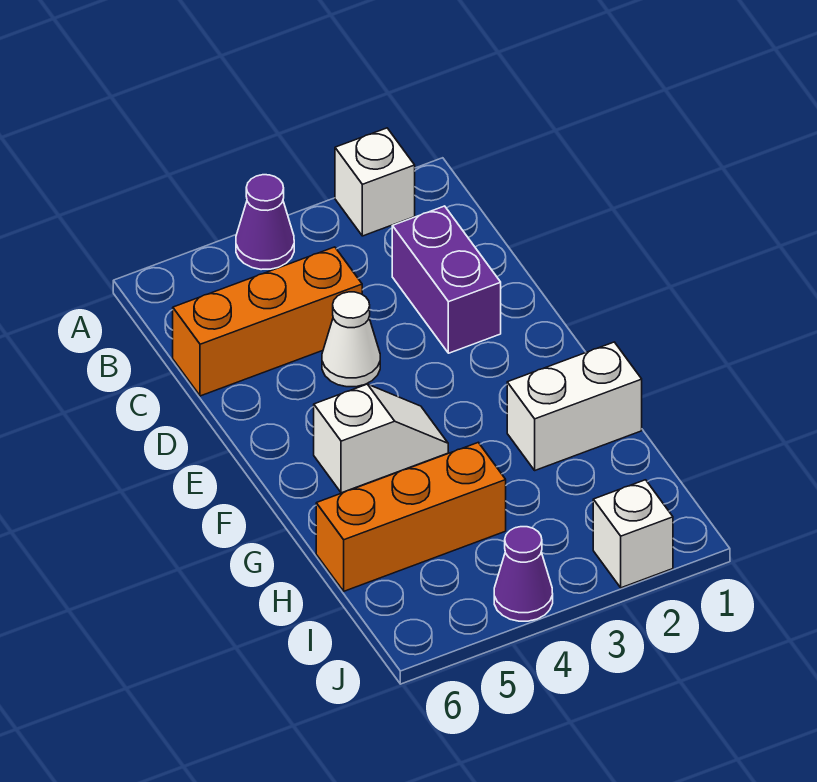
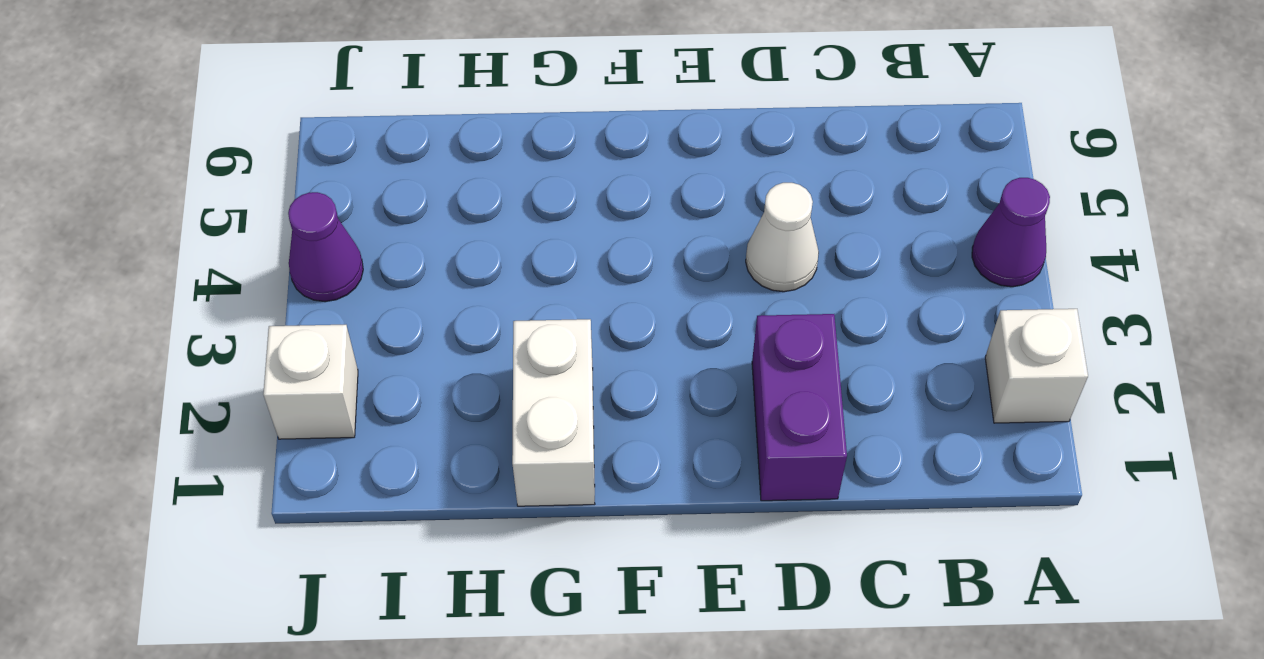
purple brick C2:D2 level 1 -> purple brick D1:D2 level 1
orange brick C4:C6 level 1 -> none
white slope F4:F5 level 1 top 5 -> none
orange brick H4:H6 level 1 -> none

